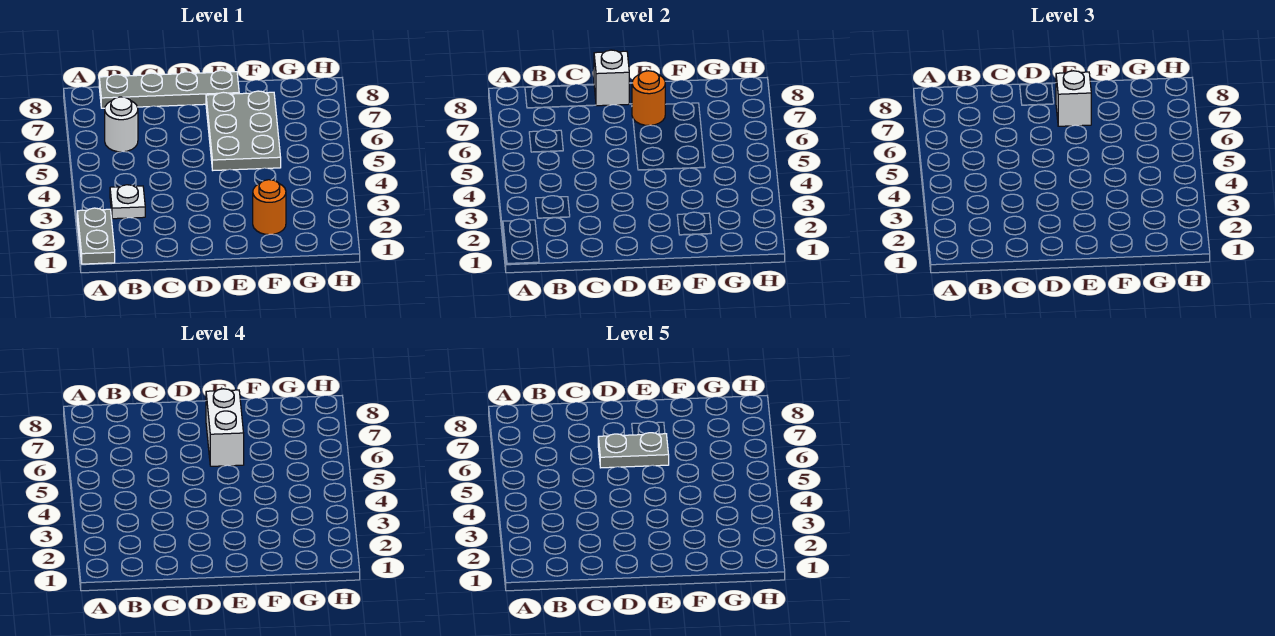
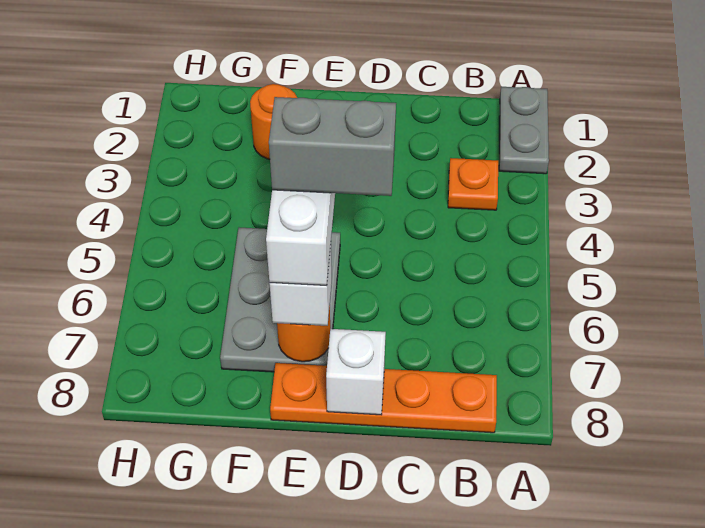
white plate B3 level 1 -> orange plate B3 level 1
white round brick B6 level 1 -> none
grey plate B8:E8 level 1 -> orange plate B8:E8 level 1
grey plate D6:E6 level 5 -> grey brick D6:E6 level 5

